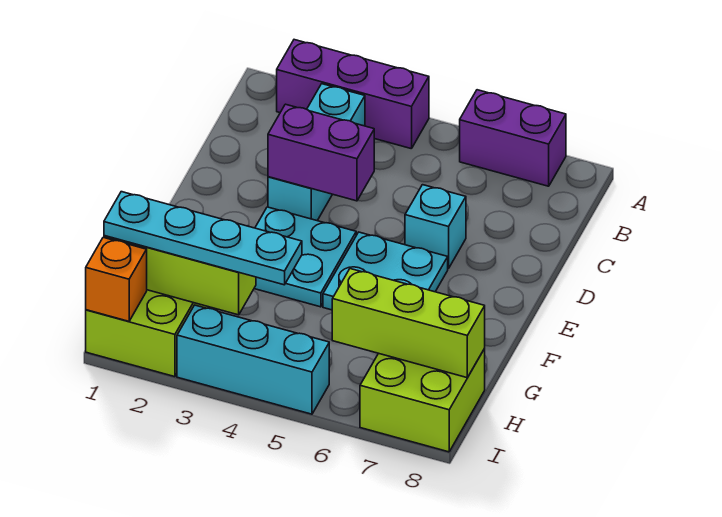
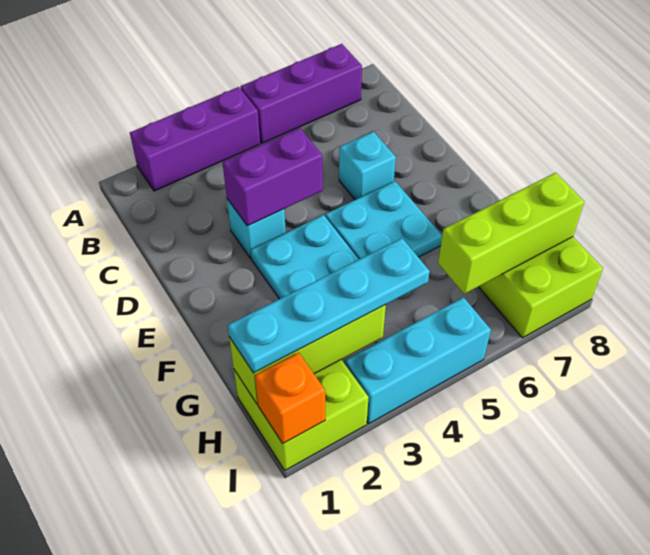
purple brick A6:A7 level 1 -> purple brick A5:A7 level 1
cyan brick B3:D3 level 1 -> cyan brick D3 level 1

